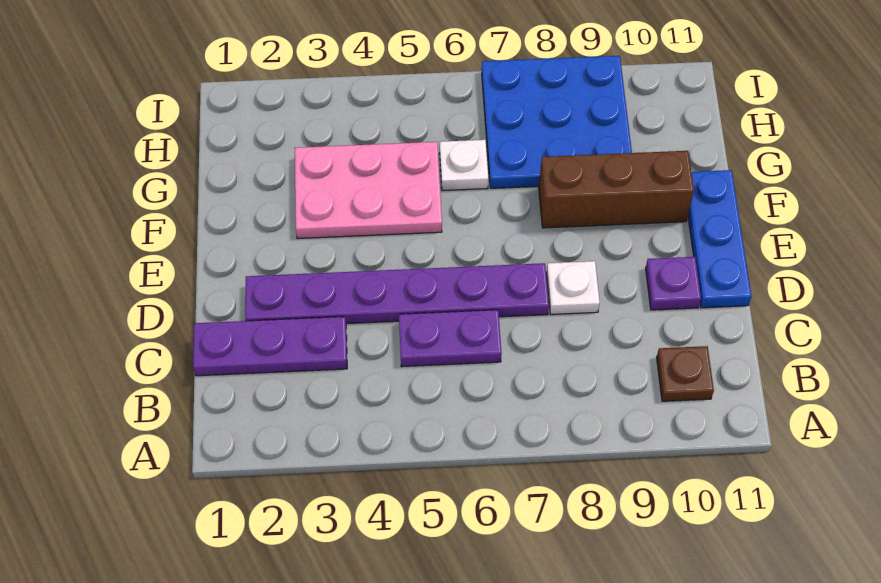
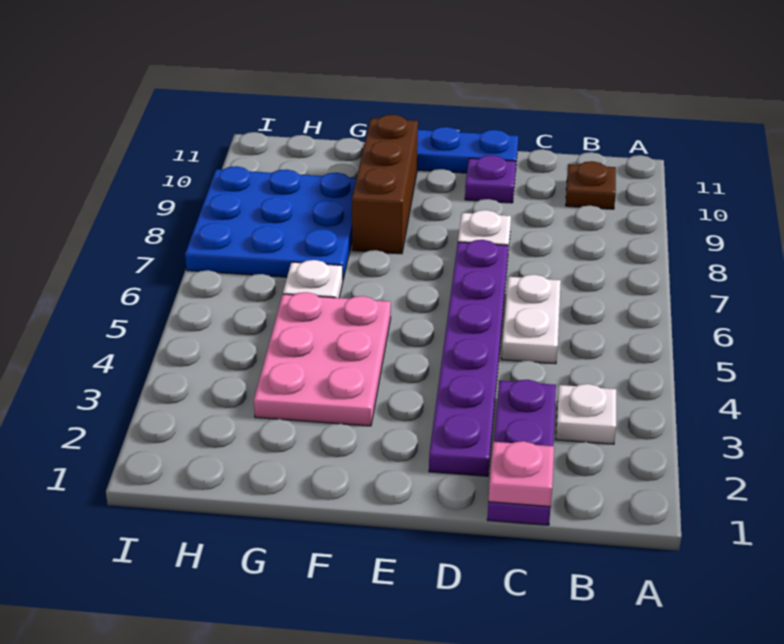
none -> white plate B3 level 1
none -> pink plate C1 level 2
purple plate C5:C6 level 1 -> white plate C5:C6 level 1

